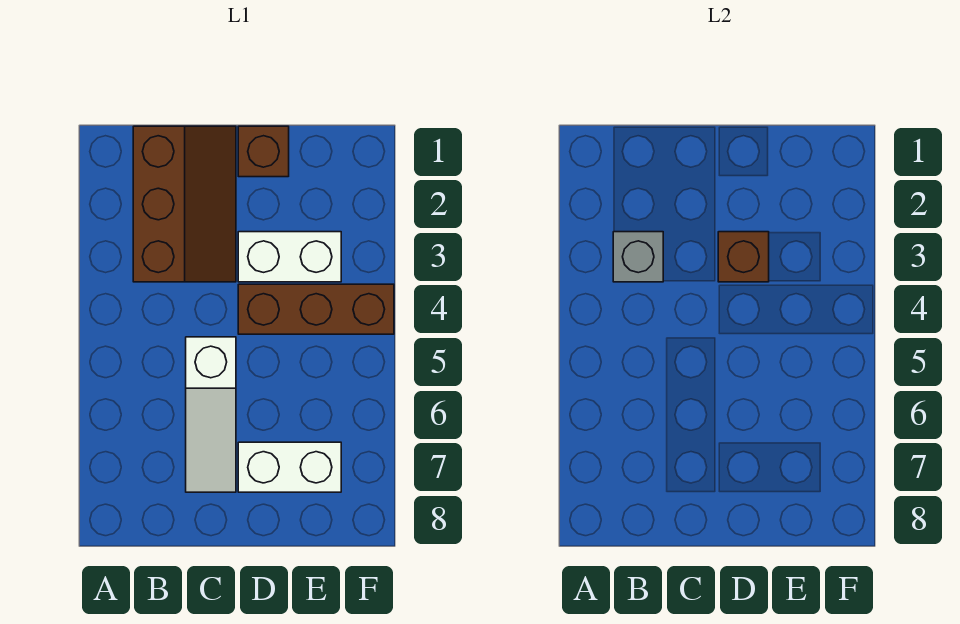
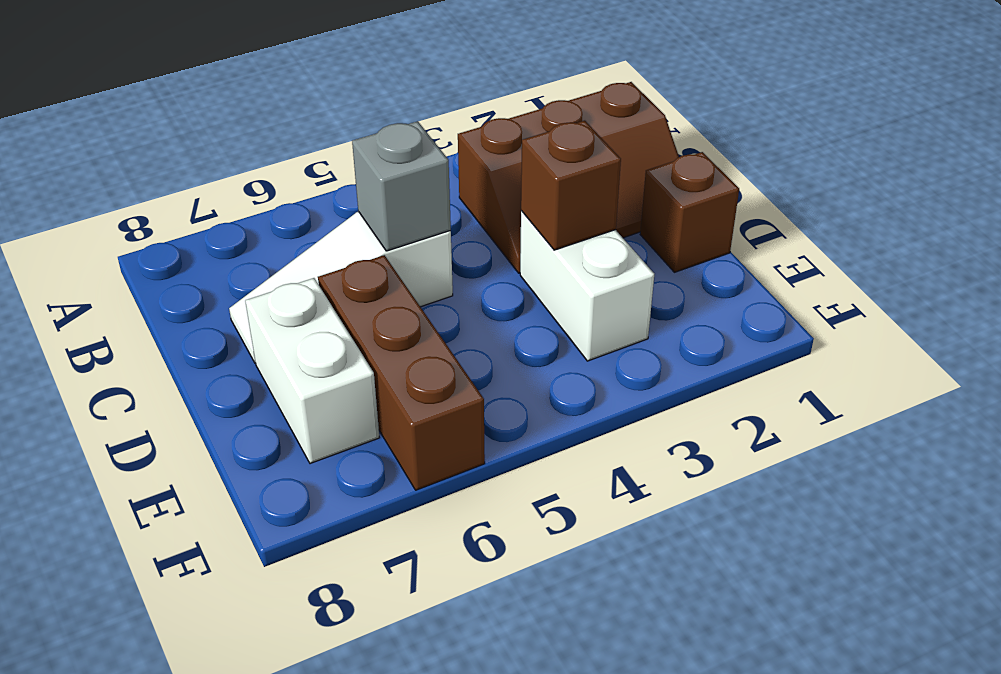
grey brick B3 level 2 -> grey brick C5 level 2
brown brick D4:F4 level 1 -> brown brick D6:F6 level 1

